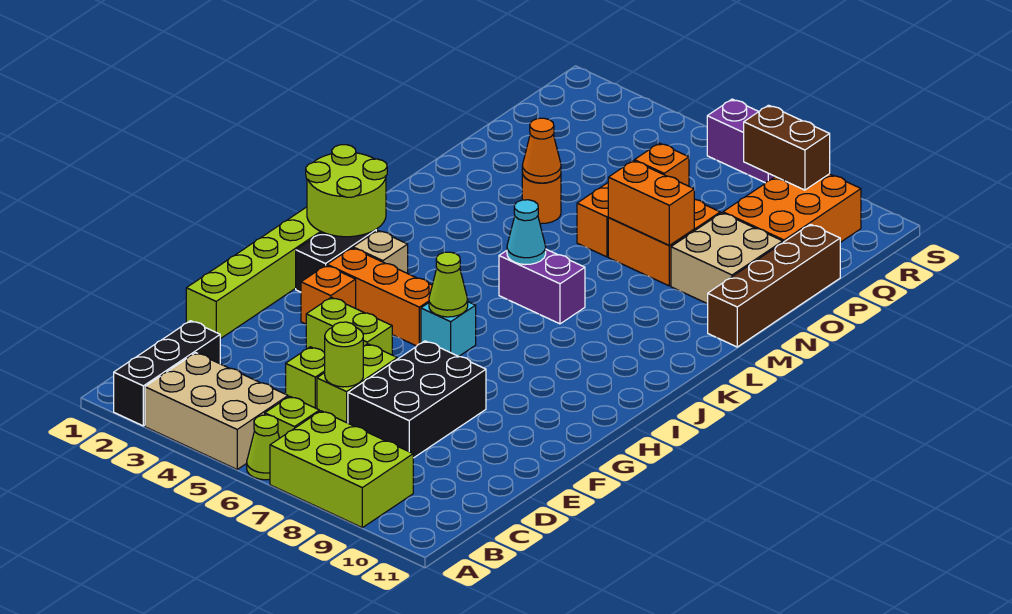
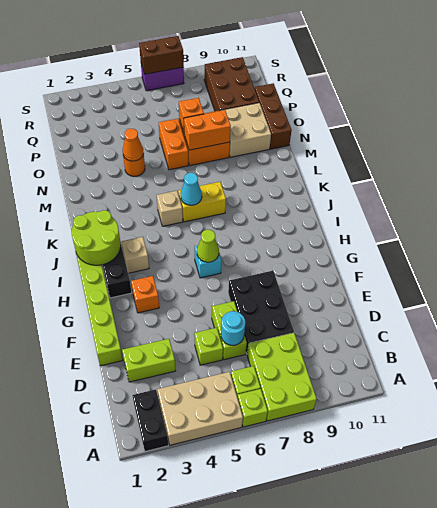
black brick A2:C2 level 1 -> black brick A2:B2 level 1
lime cone A6 level 1 -> lime brick A6 level 1
lime brick A7:B9 level 1 -> lime brick A7:C8 level 1
lime round brick D6 level 2 -> cyan round brick D6 level 2
lime brick F4:F5 level 1 -> lime brick D2:D3 level 1
orange brick H3:H5 level 1 -> none
none -> tan brick K5 level 1
purple brick K6:K7 level 1 -> yellow brick K6:K7 level 1
brown brick M11:P11 level 1 -> brown brick N11:P11 level 1
orange brick P9:R10 level 1 -> brown brick P9:R10 level 1
brown brick R8:R9 level 2 -> brown brick S6:S7 level 2

